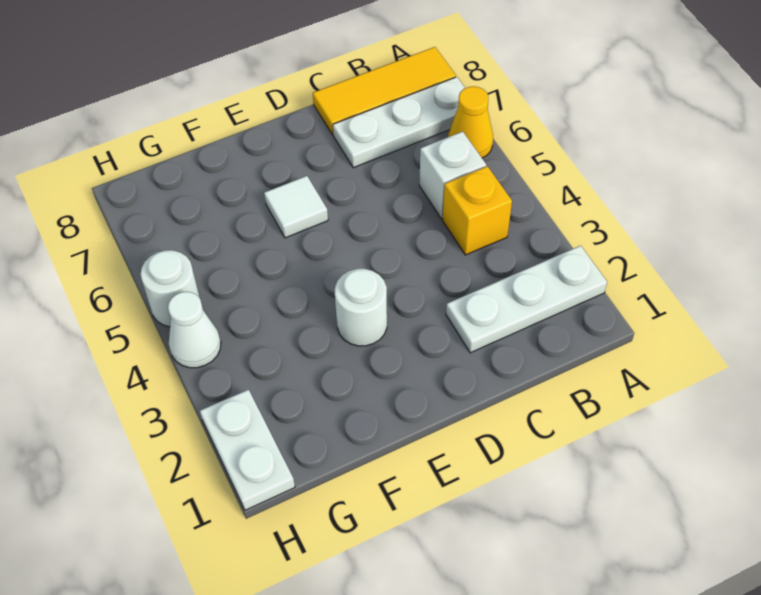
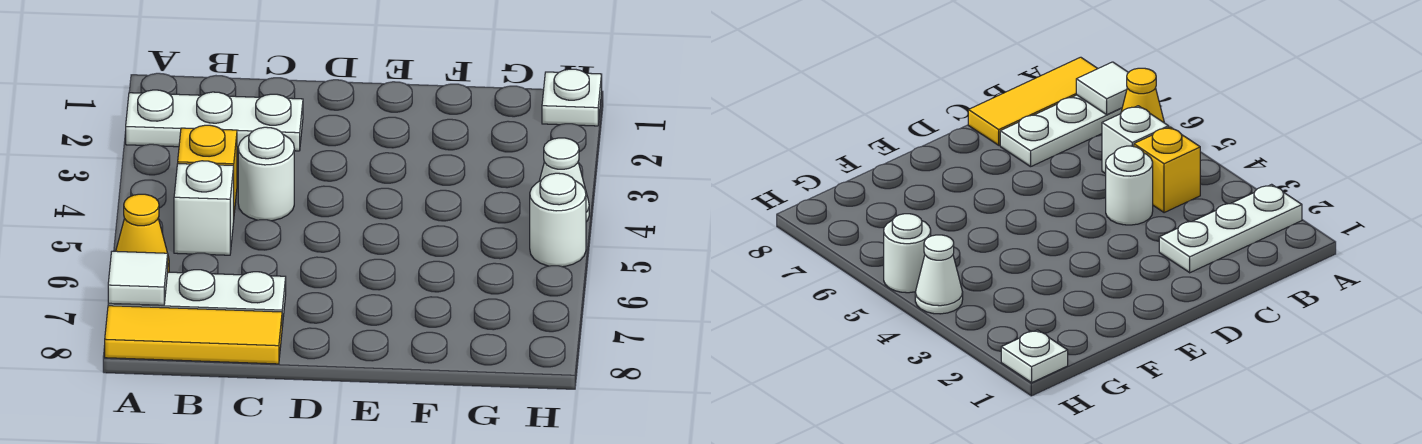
white round brick E3 level 1 -> white round brick C4 level 1
white tile E6 level 1 -> white tile A7 level 2
white plate H1:H2 level 1 -> white plate H1 level 1

